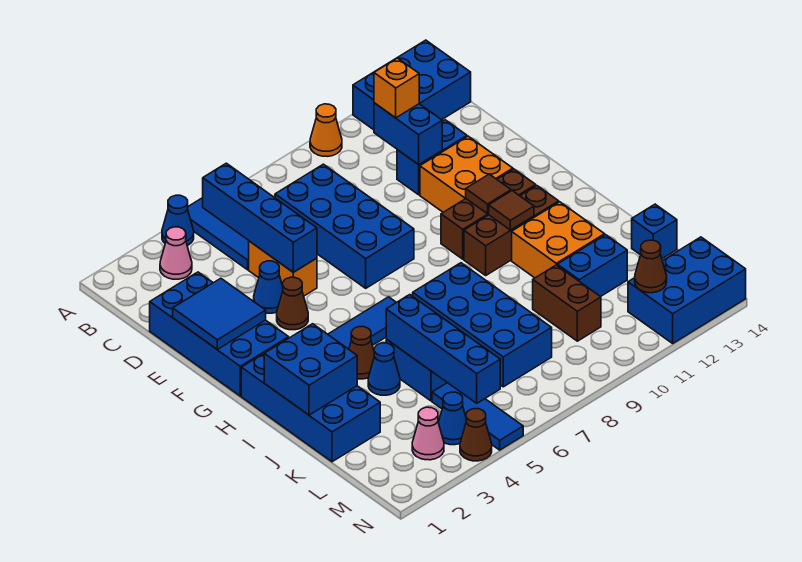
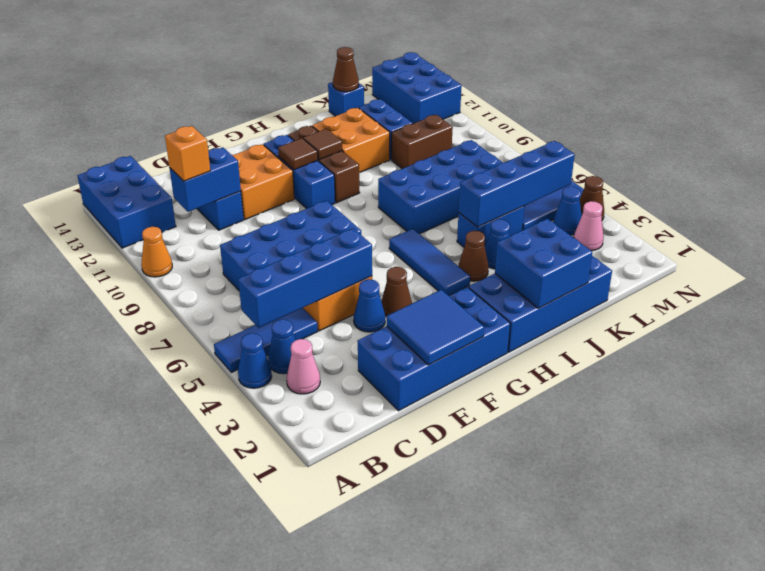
none -> blue cone B4 level 1
brown brick G10:G12 level 1 -> blue brick G10:G12 level 1
brown cone M12 level 2 -> brown cone K14 level 2

